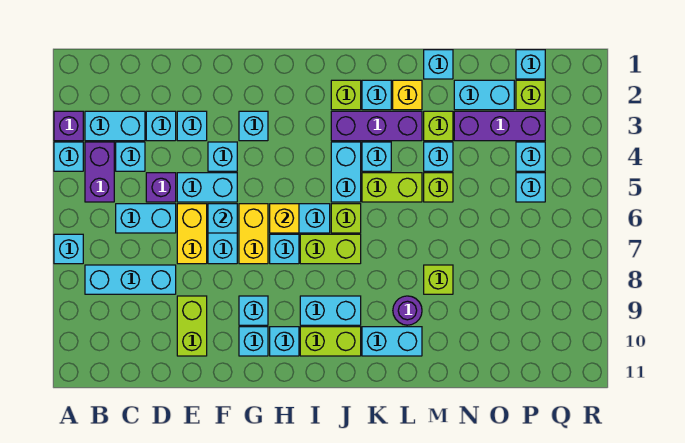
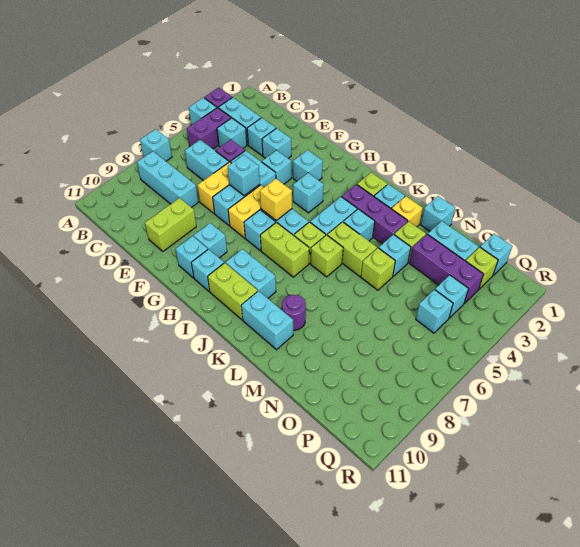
none -> cyan brick H4 level 1
lime brick M8 level 1 -> lime brick K6 level 1

